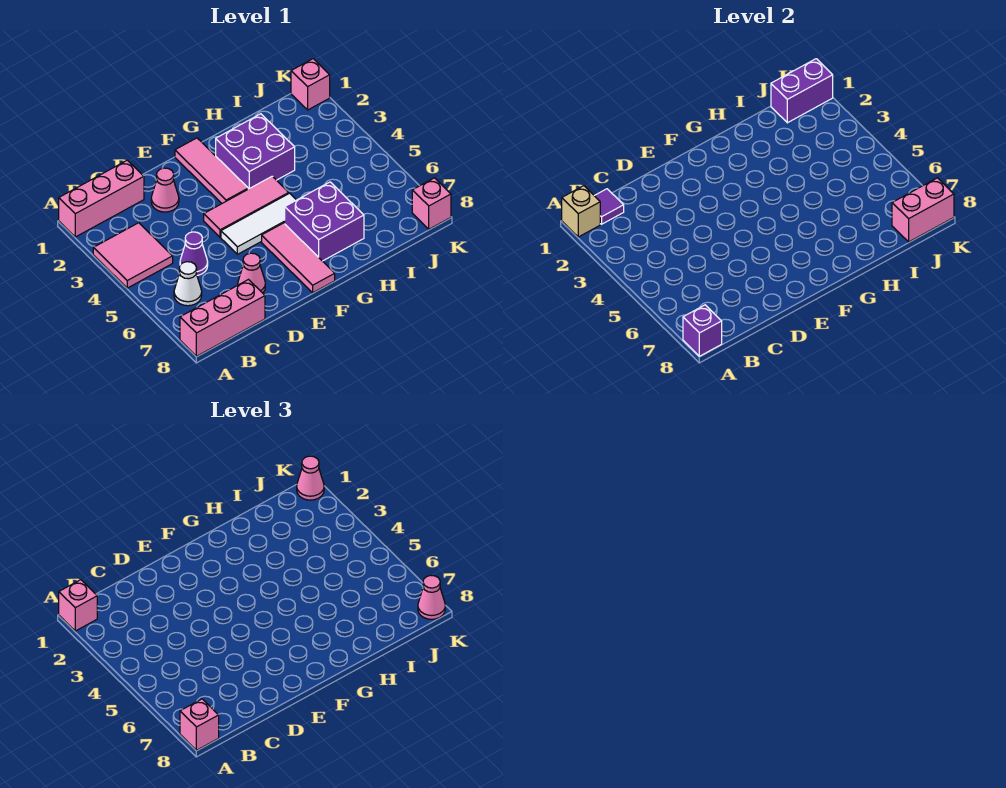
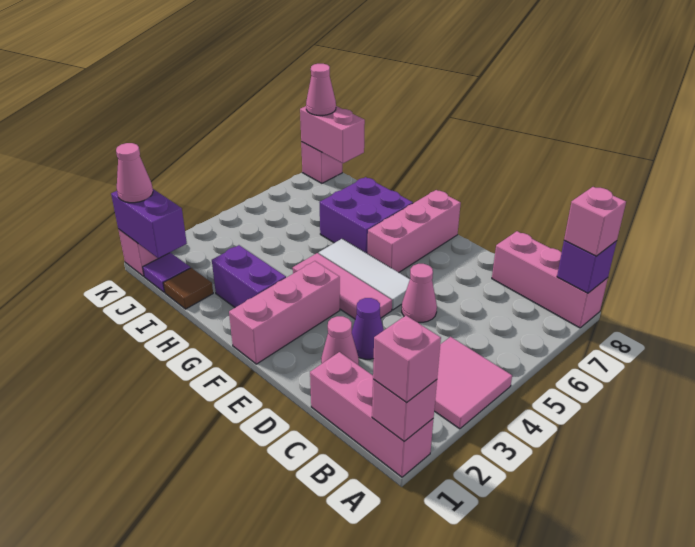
tan brick A1 level 2 -> pink brick A1 level 2
purple tile B1 level 2 -> purple tile J1 level 1
white cone B6 level 1 -> none
purple cone C5 level 1 -> purple cone D3 level 1
pink cone D7 level 1 -> pink cone D5 level 1
pink tile F1:F3 level 1 -> pink brick F1:F3 level 1
pink tile F6:F8 level 1 -> pink brick F6:F8 level 1
purple brick G2:H3 level 1 -> purple brick G2:H2 level 1
none -> brown tile I1 level 1

